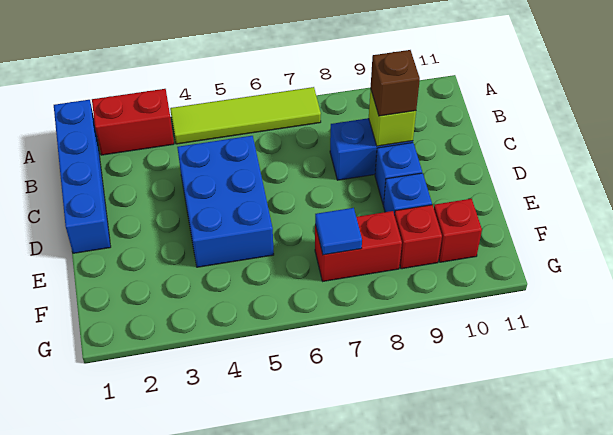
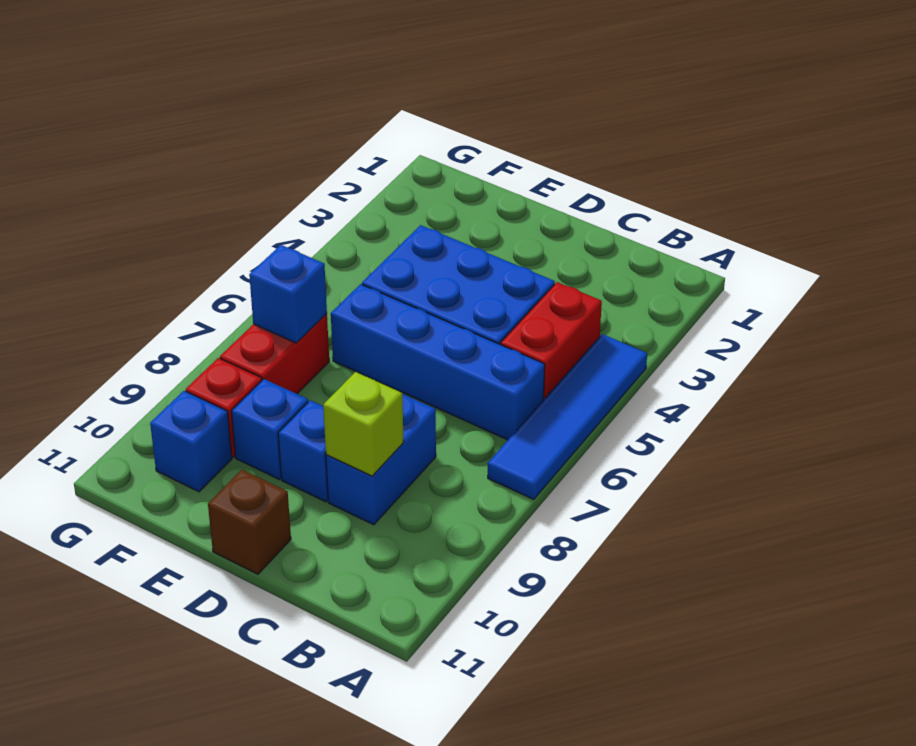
blue brick A1:D1 level 1 -> blue brick B6:E6 level 1
red brick A2:A3 level 1 -> red brick B4:B5 level 1
lime tile A4:A7 level 1 -> blue tile A4:A7 level 1
brown brick C9 level 3 -> brown brick D11 level 1
blue tile F7 level 2 -> blue brick F7 level 2
red brick F10 level 1 -> blue brick F10 level 1

